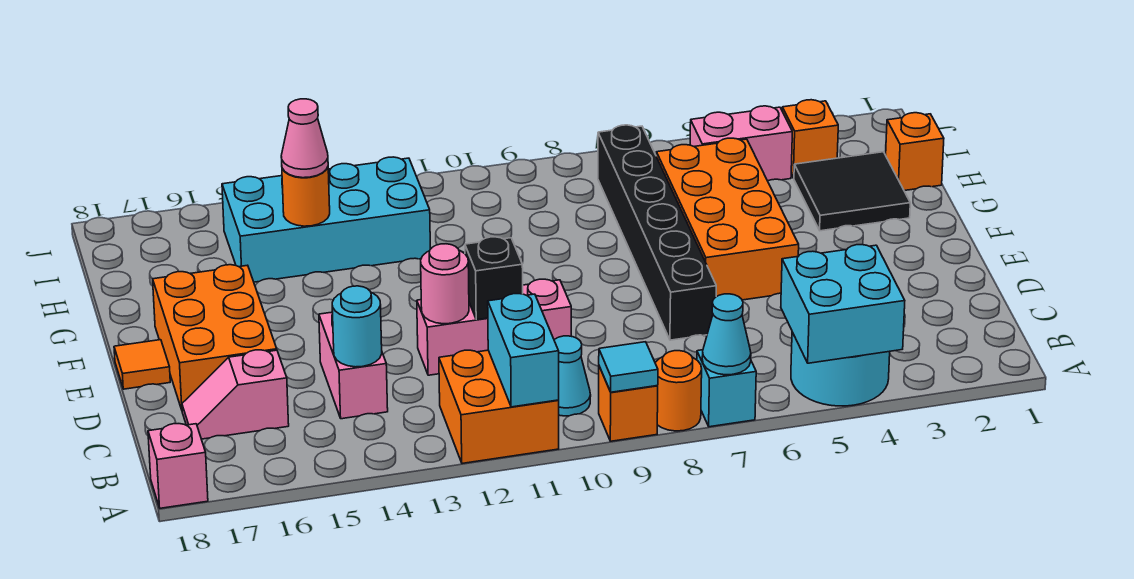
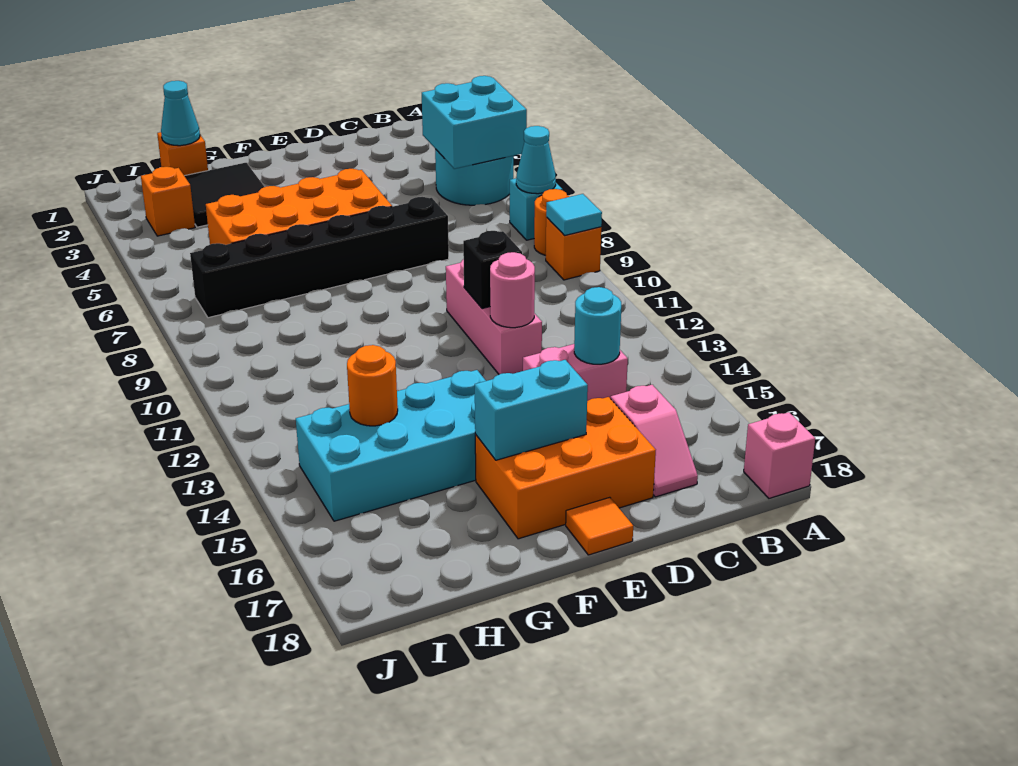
orange brick A11:B12 level 1 -> none
cyan brick A11:B11 level 2 -> cyan brick E16:F16 level 2
cyan cone B10 level 1 -> cyan cone H1 level 2
cyan brick H12:I15 level 1 -> cyan brick F14:I15 level 1
pink cone H14 level 3 -> none
pink brick I4:I5 level 1 -> none

